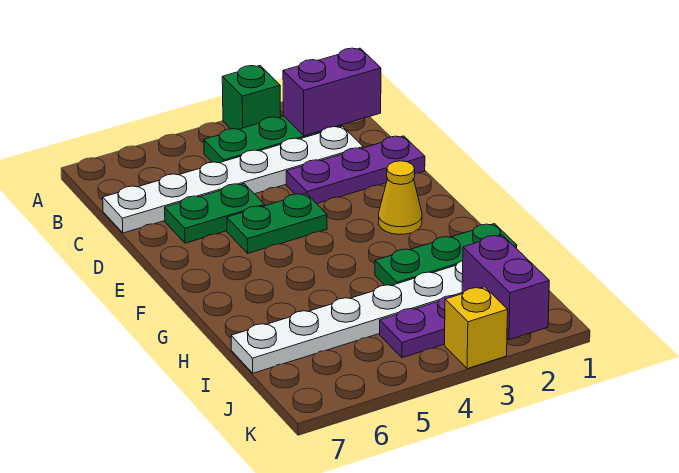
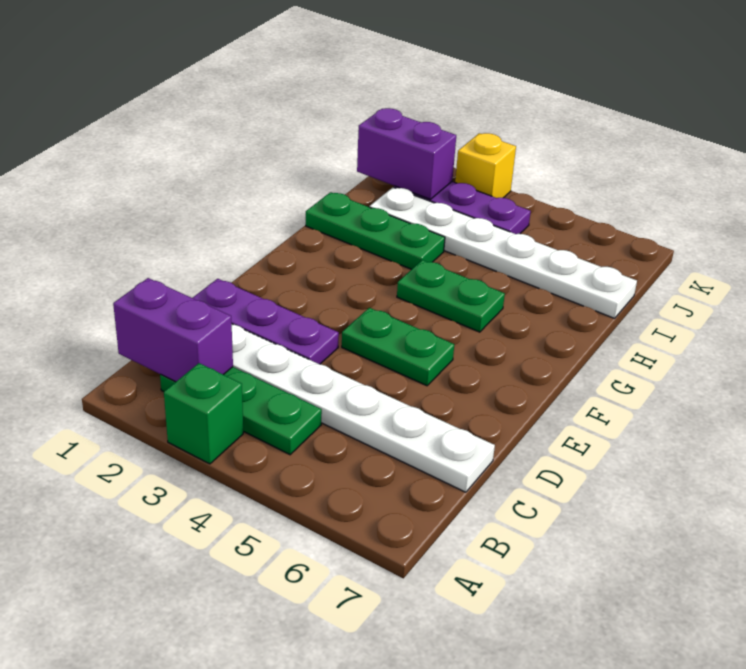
green plate D5:D6 level 1 -> green plate G4:G5 level 1
yellow cone F2 level 1 -> none
purple brick J2:K2 level 2 -> purple brick J1:J2 level 2

